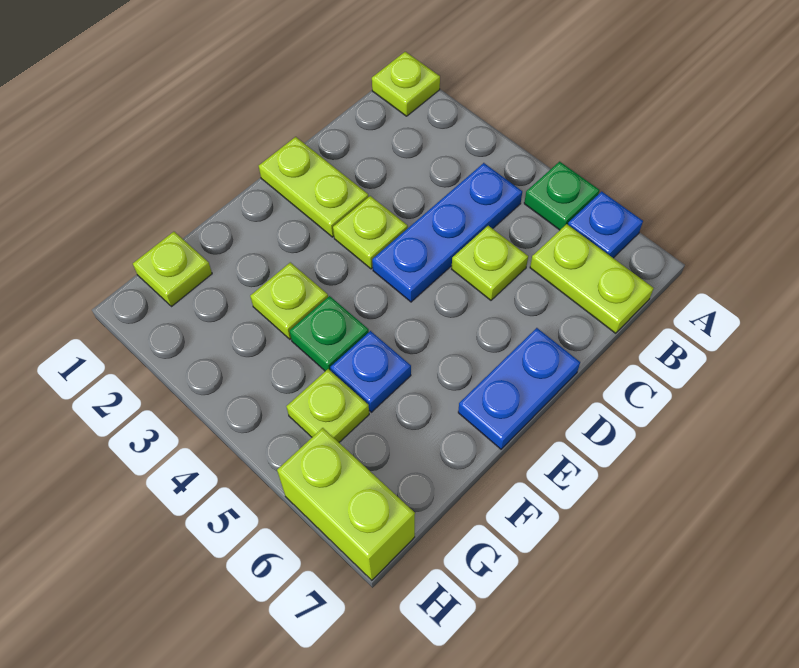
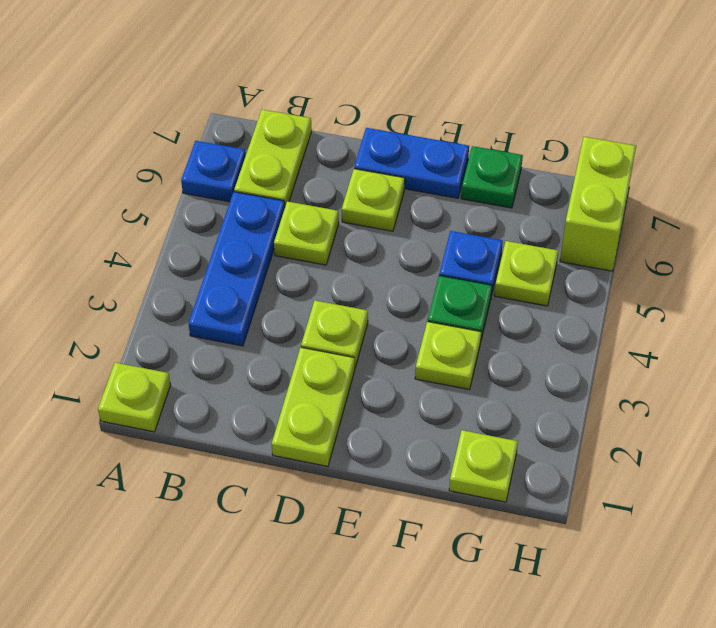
green plate A5 level 1 -> green plate F7 level 1
blue plate B4:D4 level 1 -> blue plate B3:B5 level 1
none -> lime plate D6 level 1

